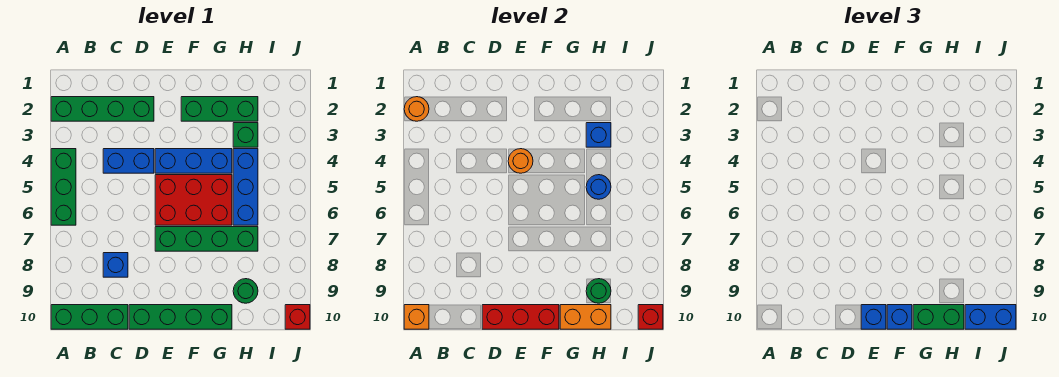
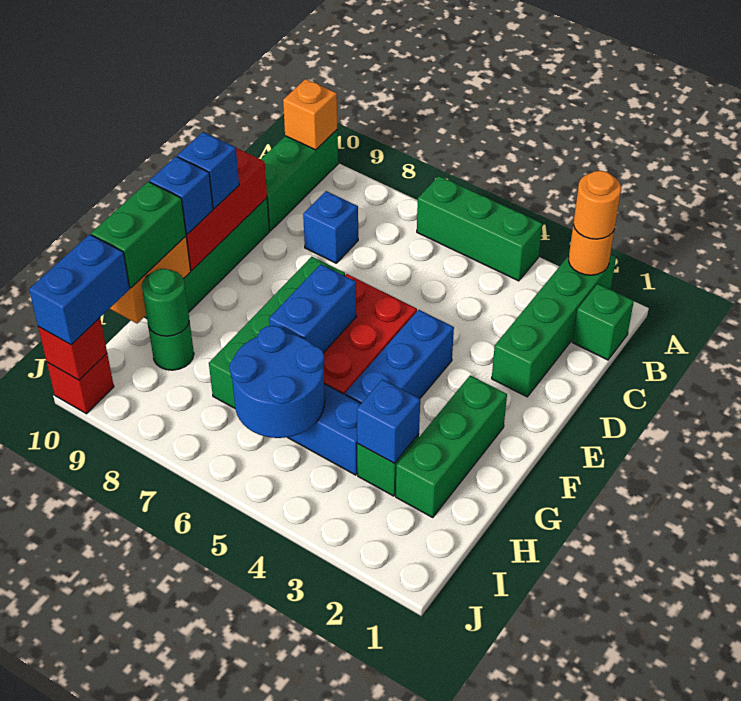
none -> green brick B1 level 1
blue brick C4:D4 level 1 -> blue brick F6:G6 level 2
orange round brick E4 level 2 -> orange round brick A2 level 3
blue round brick H5 level 2 -> blue round brick H5:I6 level 2

